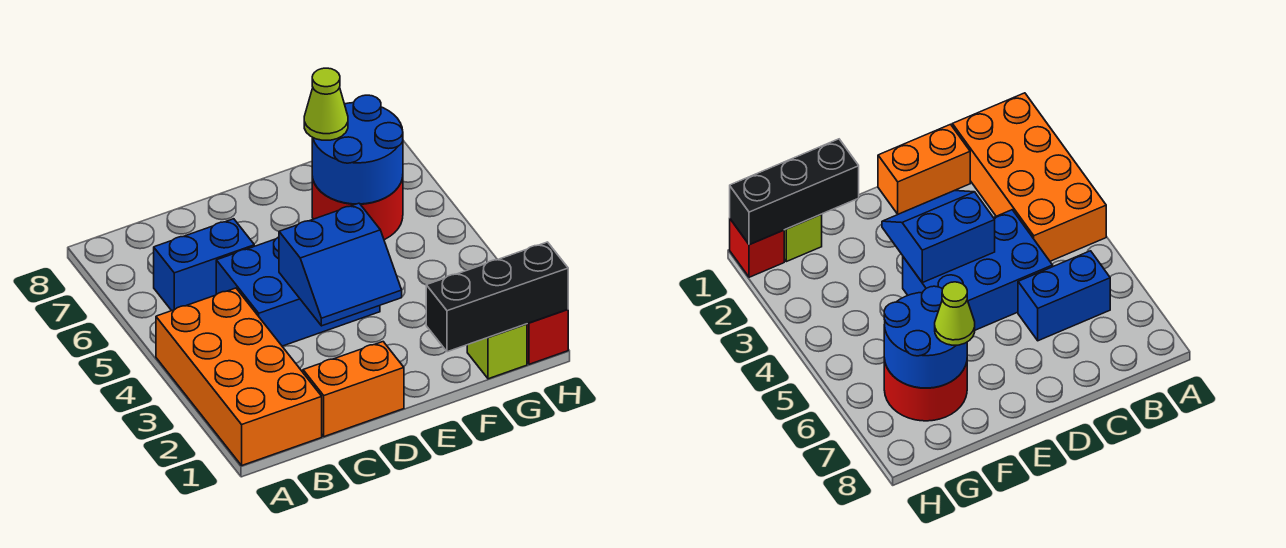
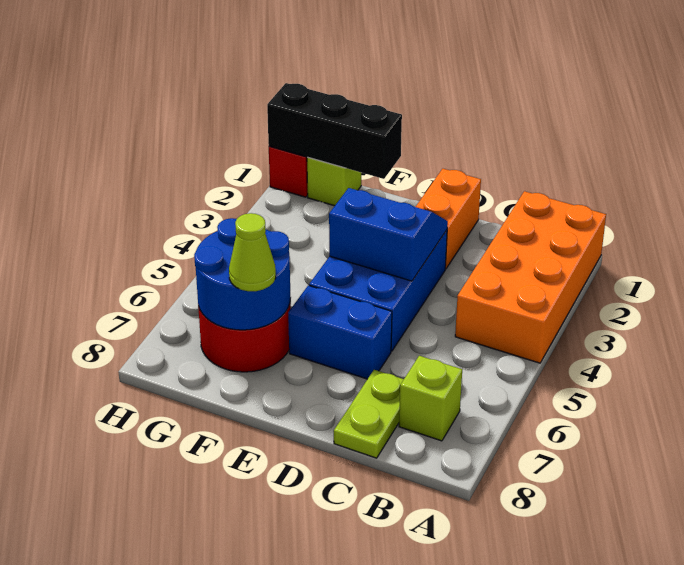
blue brick B6:C6 level 1 -> blue brick D6:E6 level 1
none -> lime brick B7 level 1
orange brick C1:D1 level 1 -> orange brick D1:D2 level 1
blue brick C4:E5 level 1 -> blue brick D3:E5 level 1
none -> lime plate C7:C8 level 1

